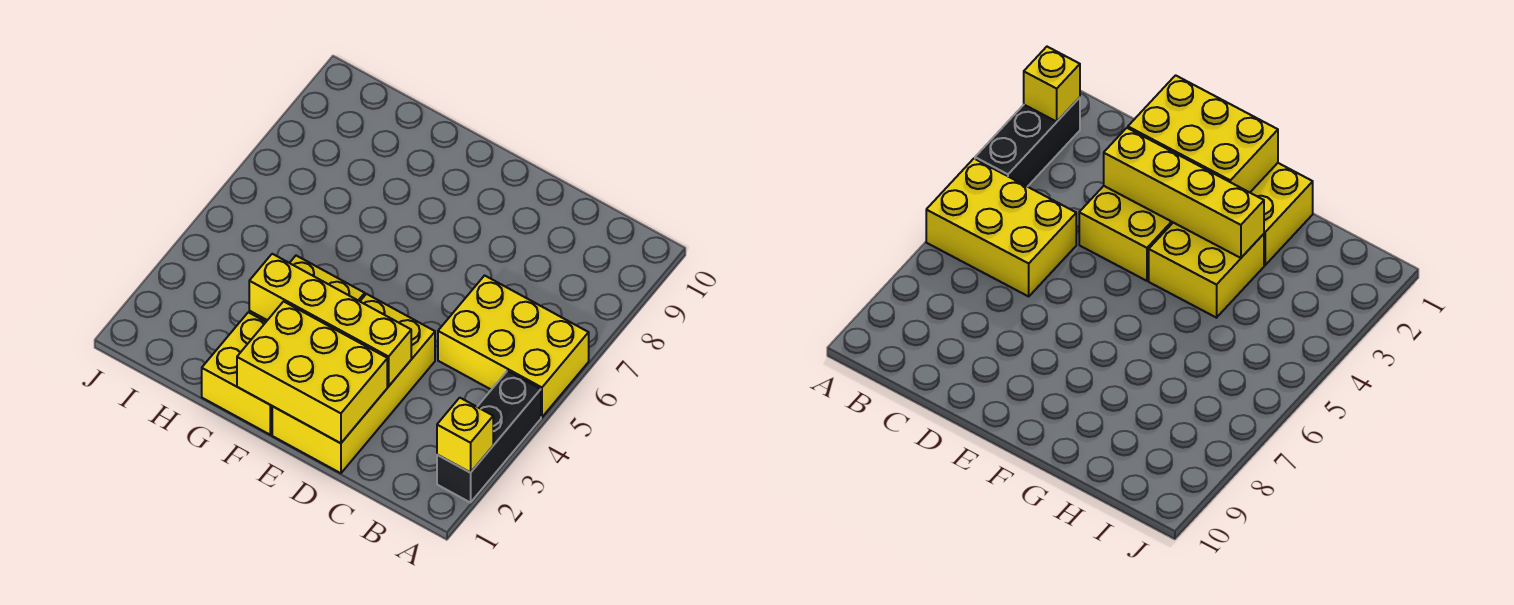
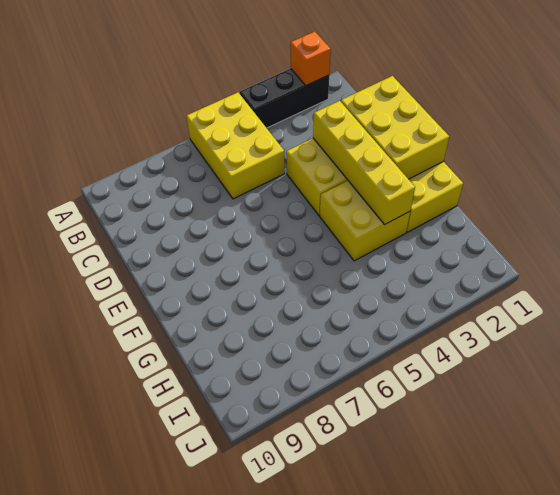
yellow brick A2 level 2 -> orange brick A2 level 2

